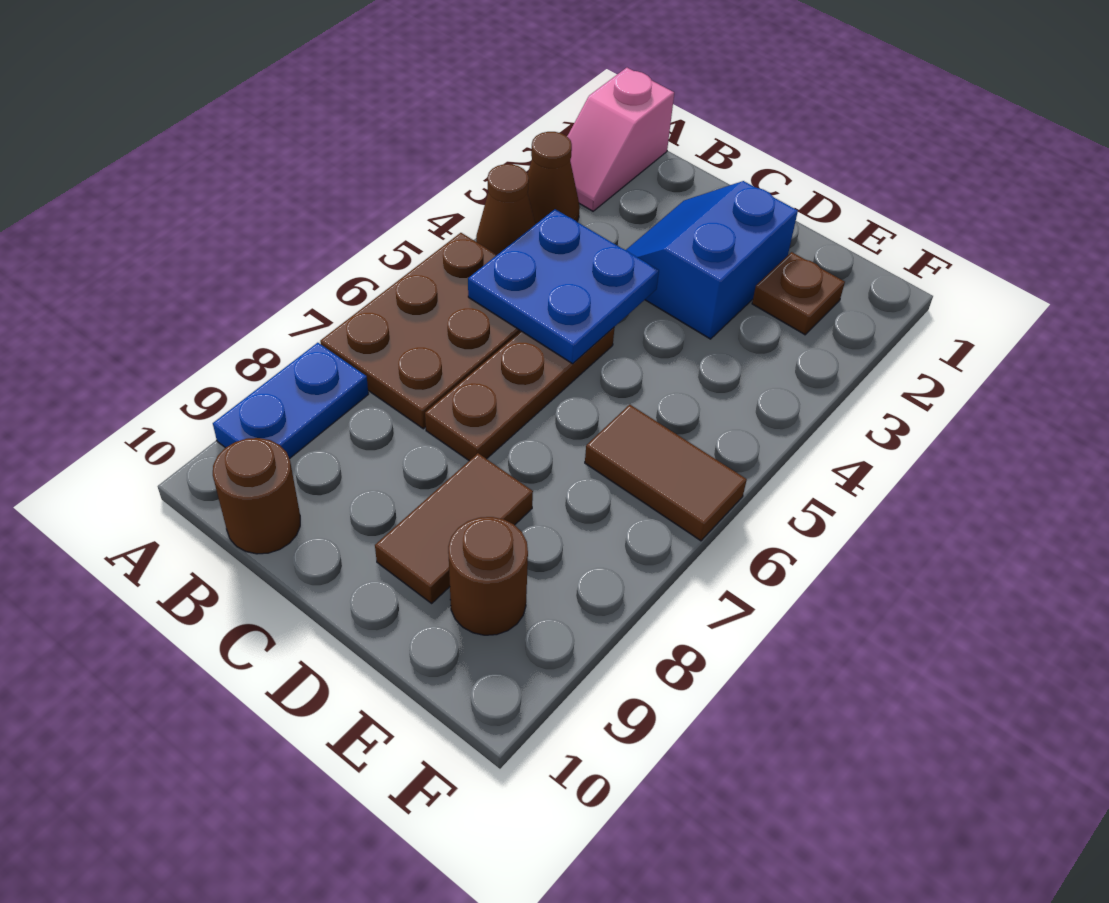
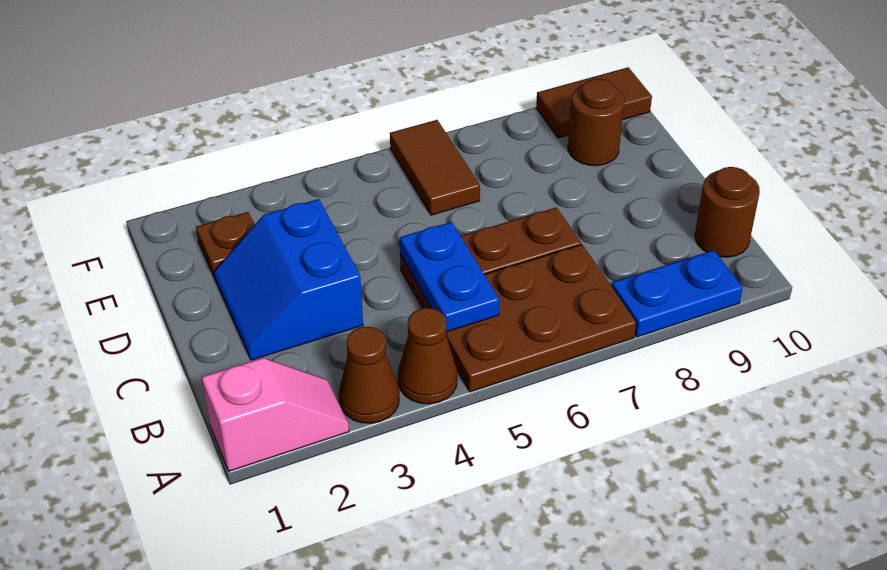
blue plate B4:C5 level 2 -> blue plate B5:C5 level 2
blue slope C2:D3 level 1 top D -> blue slope C2:D3 level 1 top 3
brown tile D8:D9 level 1 -> brown tile F9:F10 level 1

